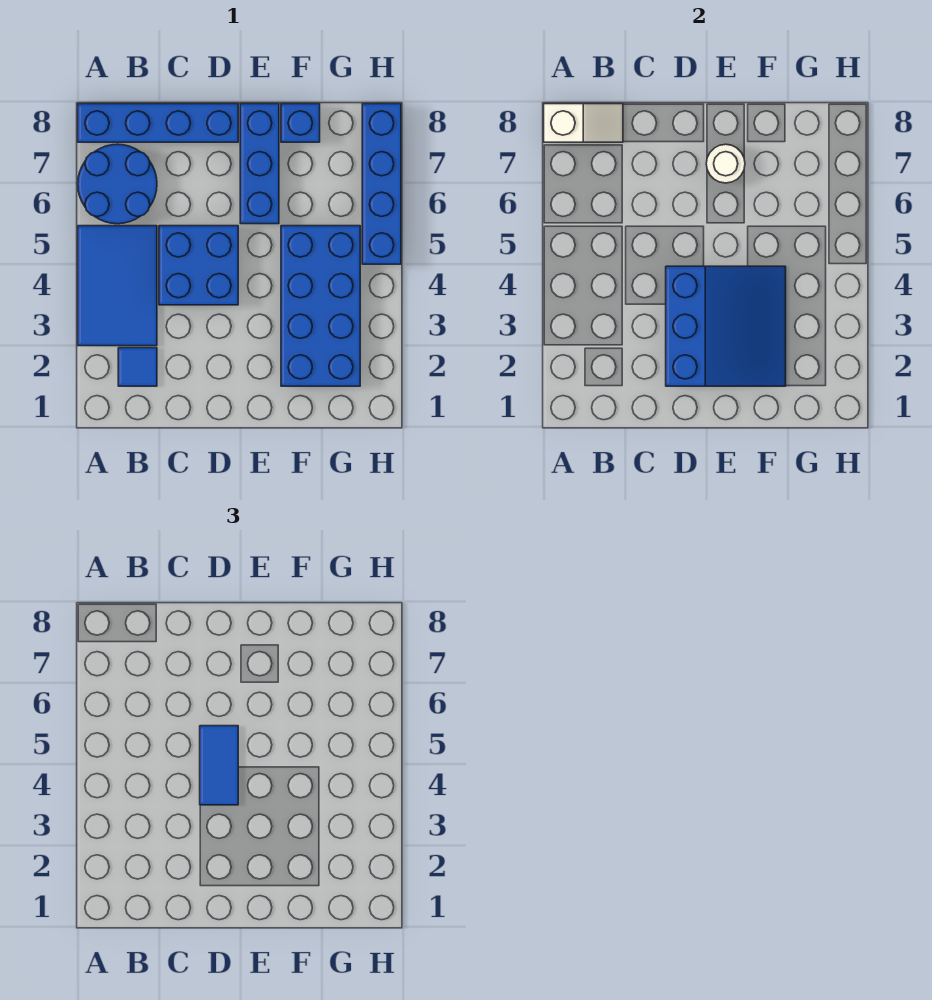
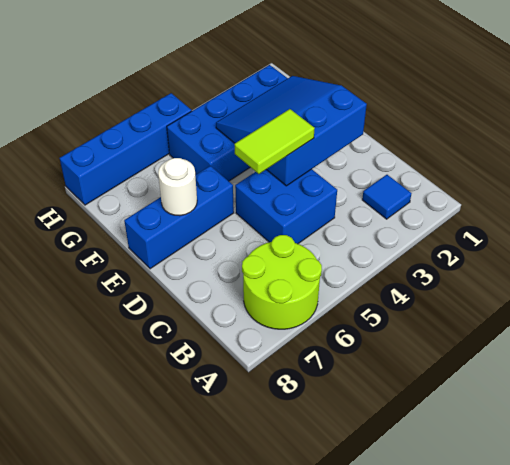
blue tile A3:B5 level 1 -> none
blue round brick A6:B7 level 1 -> lime round brick A6:B7 level 1
blue brick A8:D8 level 1 -> none
white slope A8:B8 level 2 top A -> none
blue tile D4:D5 level 3 -> lime tile D4:D5 level 3
blue brick F8 level 1 -> none

